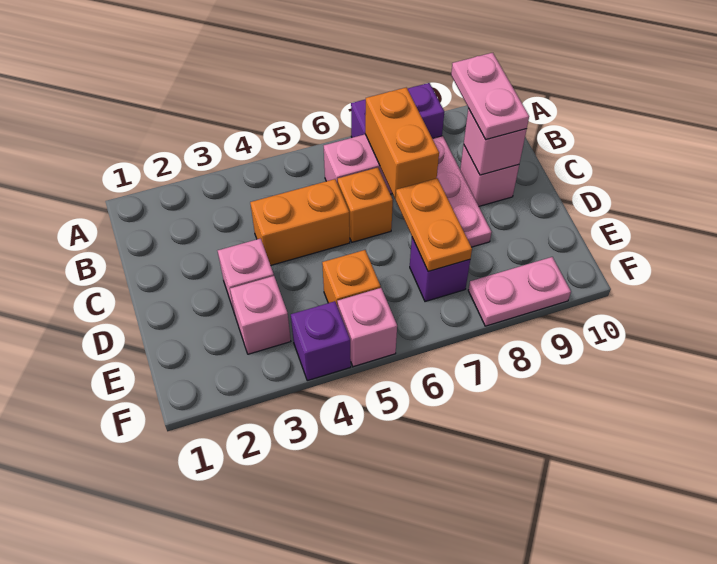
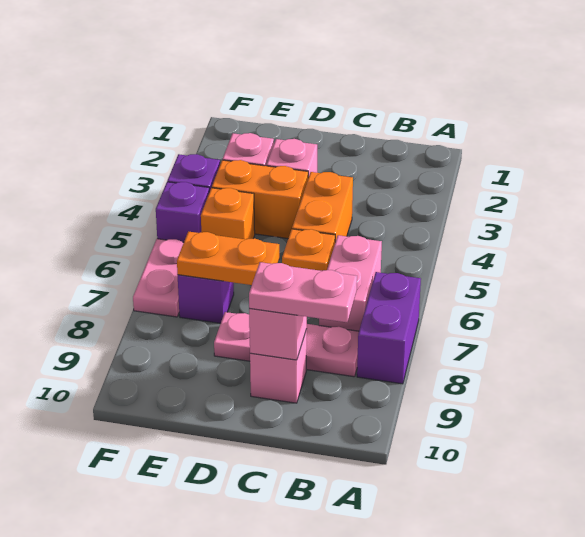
orange brick B7:C7 level 2 -> orange brick D4:E4 level 1
pink brick F5 level 1 -> purple brick F5 level 1
pink plate F8:F9 level 1 -> pink plate F6:F7 level 1

